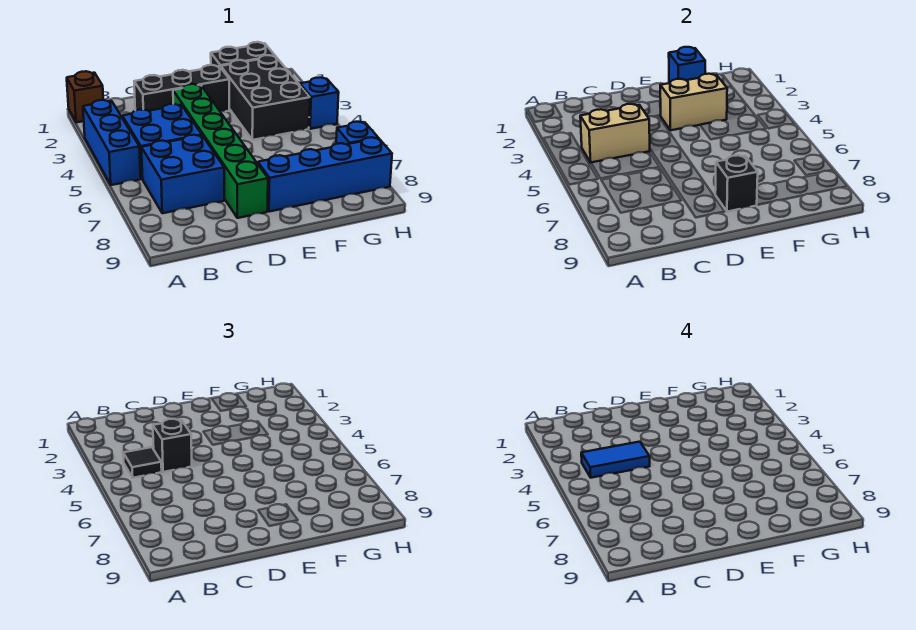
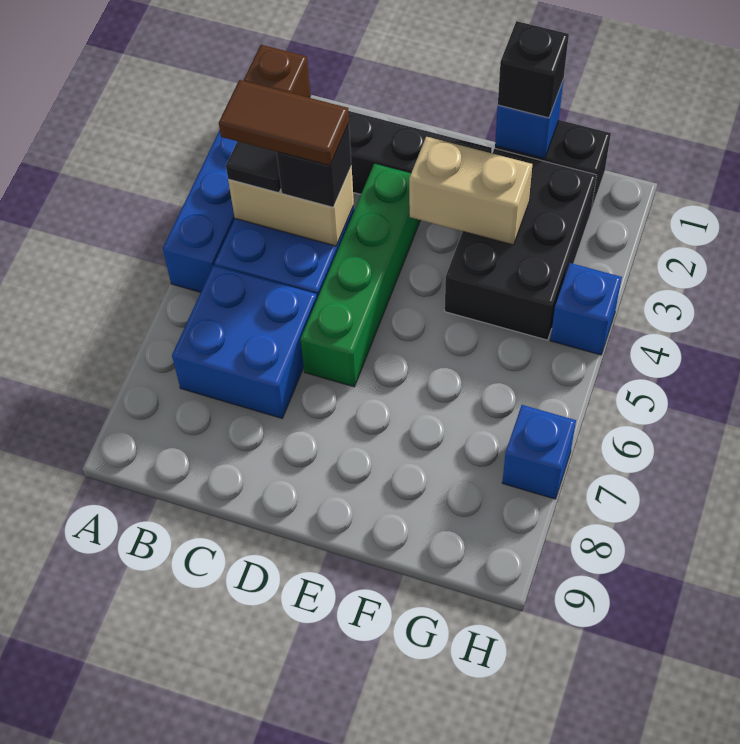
blue tile B4:C4 level 4 -> brown tile B4:C4 level 4
green brick D3:D8 level 1 -> green brick D3:D6 level 1
blue brick E8:H8 level 1 -> none
black brick E8 level 2 -> black brick F1 level 3

